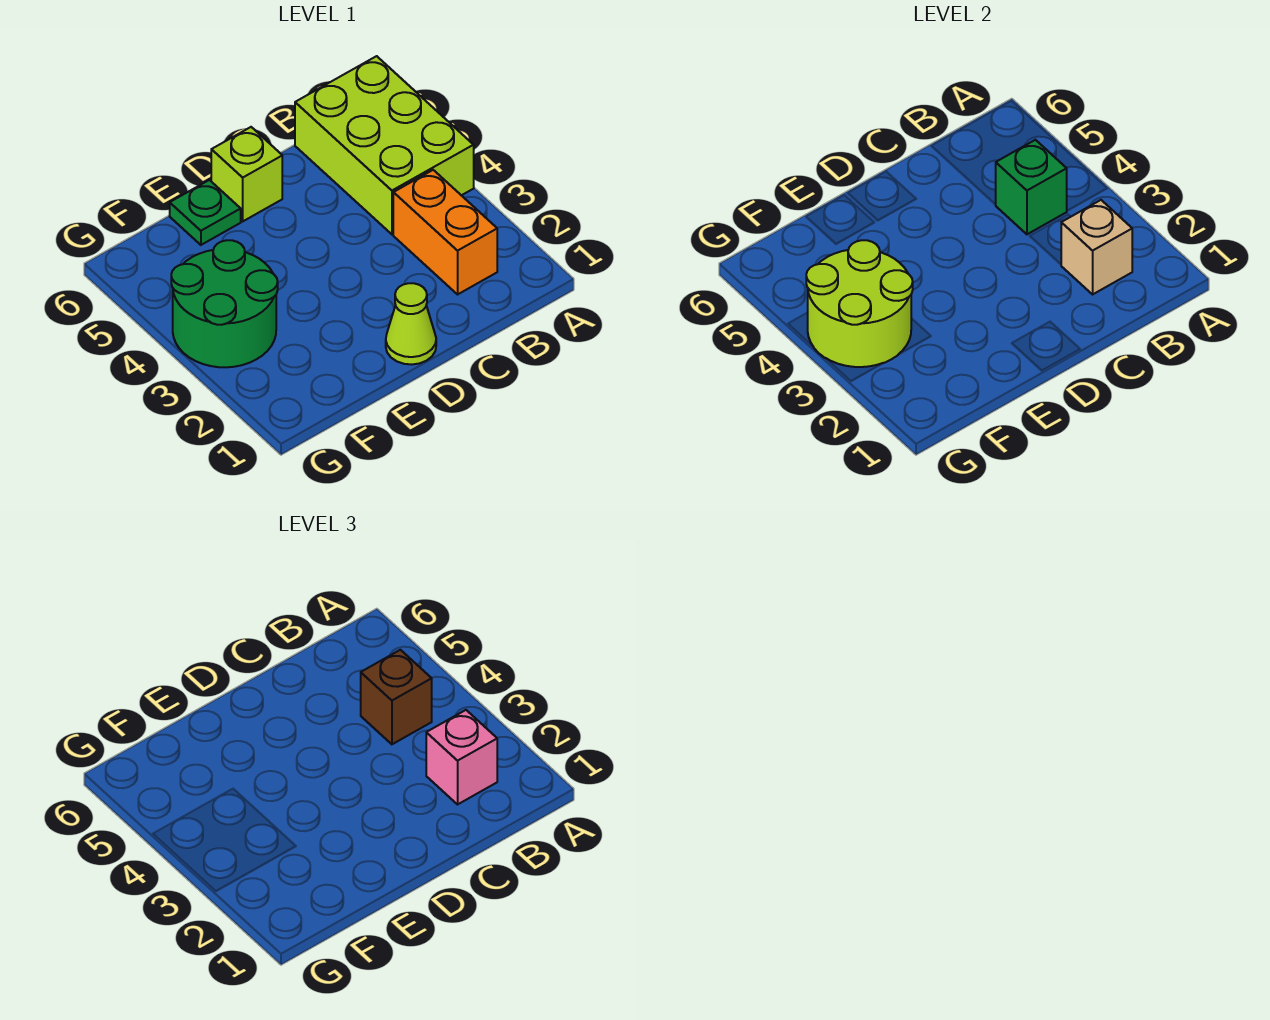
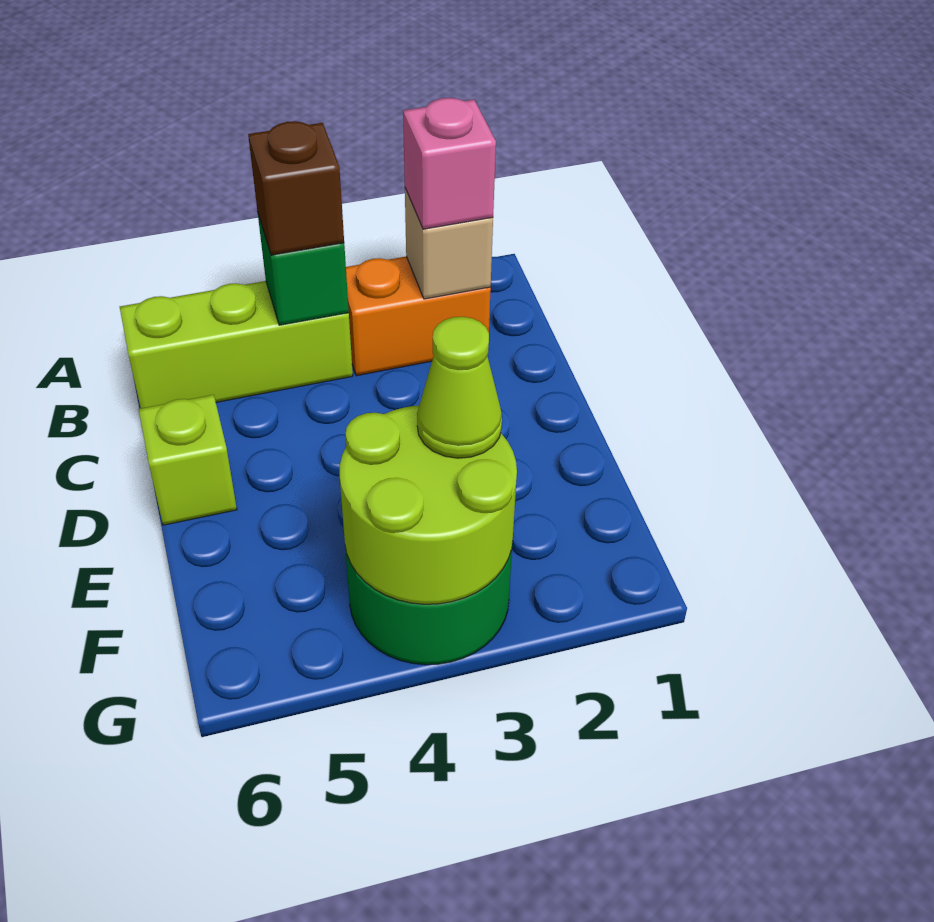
lime brick A4:B6 level 1 -> lime brick B4:B6 level 1
lime cone D1 level 1 -> lime cone F3 level 3
green plate E6 level 1 -> none

